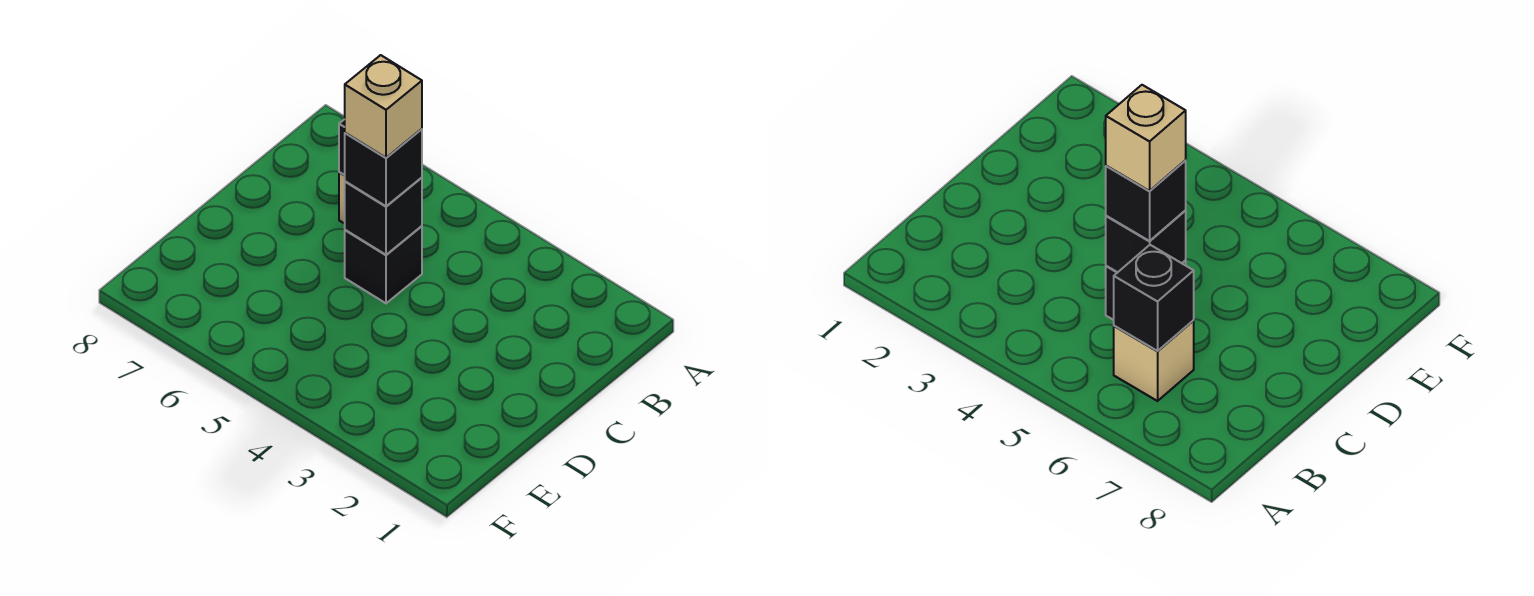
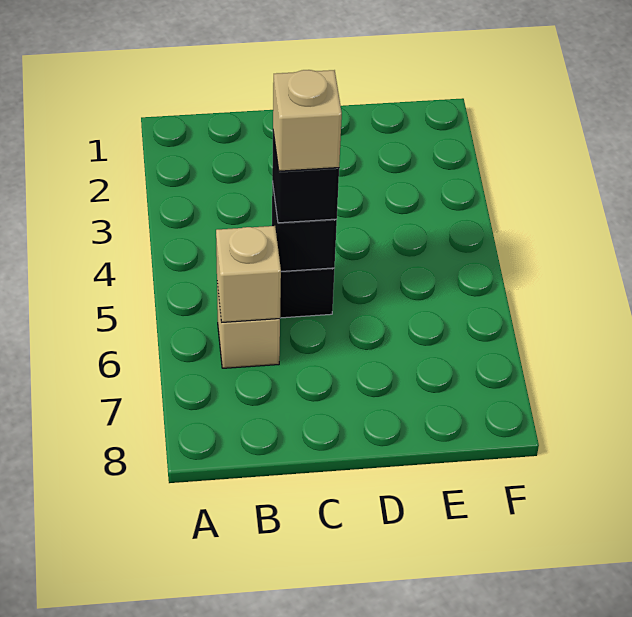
black brick B6 level 2 -> tan brick B6 level 2

